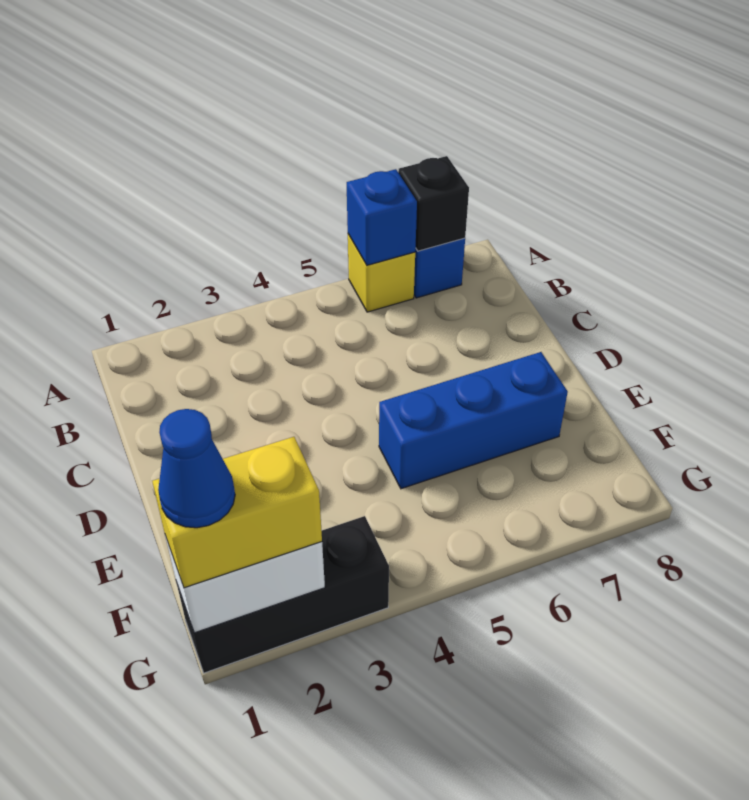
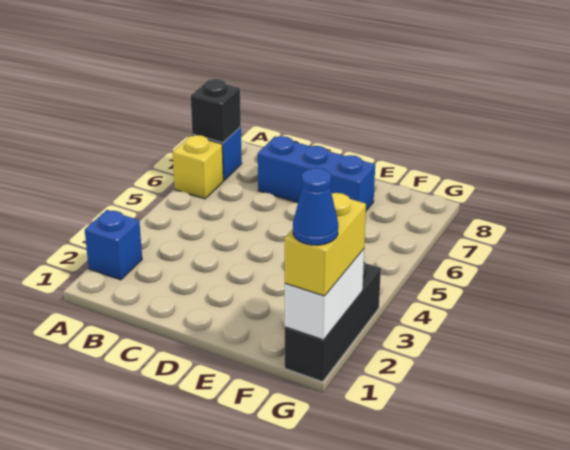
blue brick A6 level 2 -> blue brick A2 level 1
blue brick E5:E7 level 1 -> blue brick C7:E7 level 1

